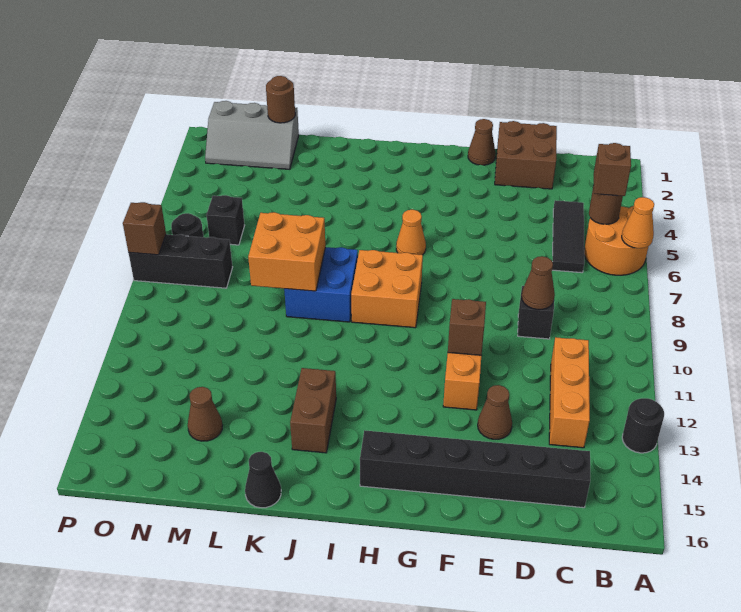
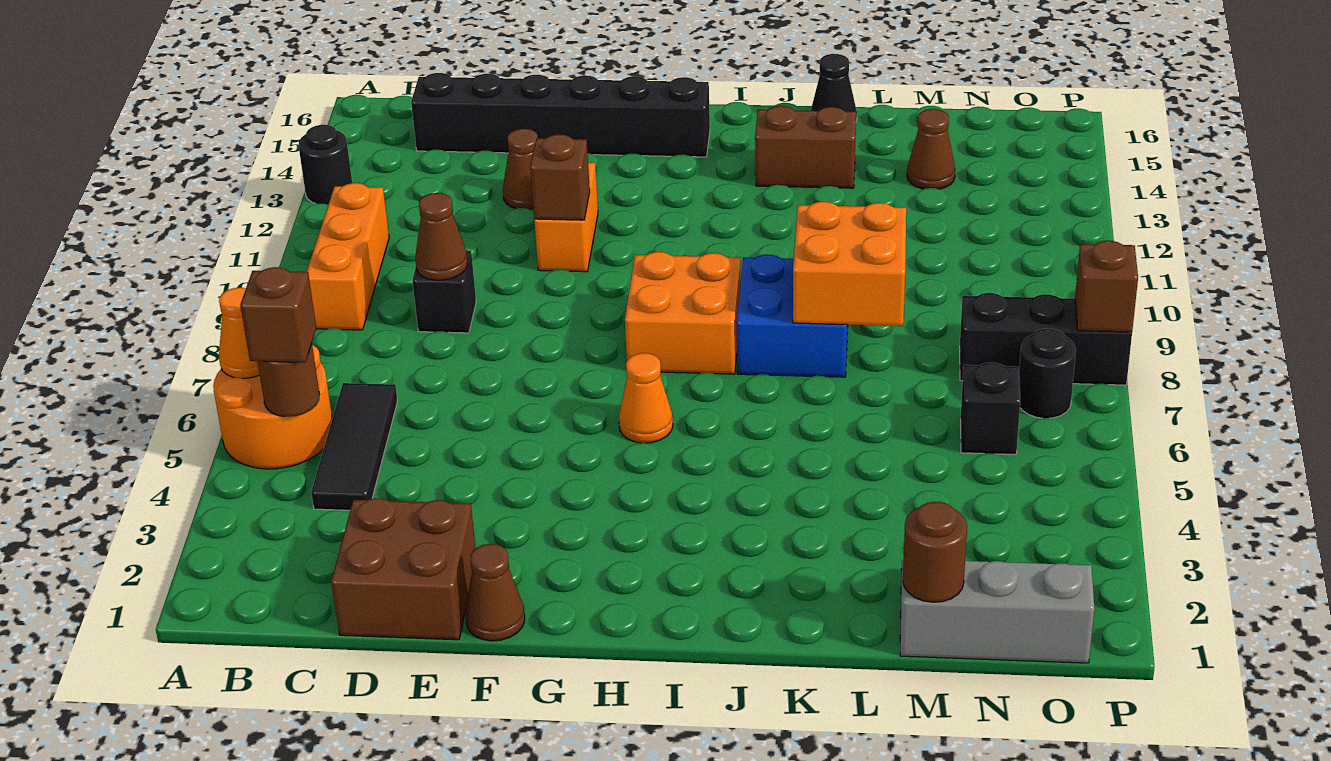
orange brick C11:C13 level 1 -> orange brick B9:B11 level 1
brown brick J13:J14 level 1 -> brown brick J14:K14 level 1

